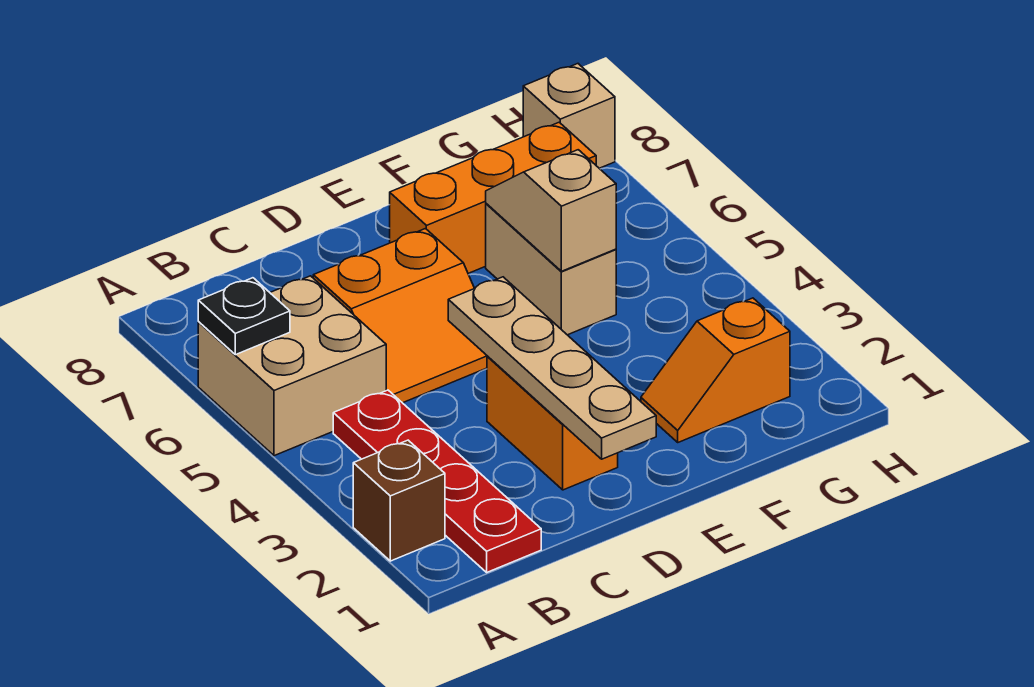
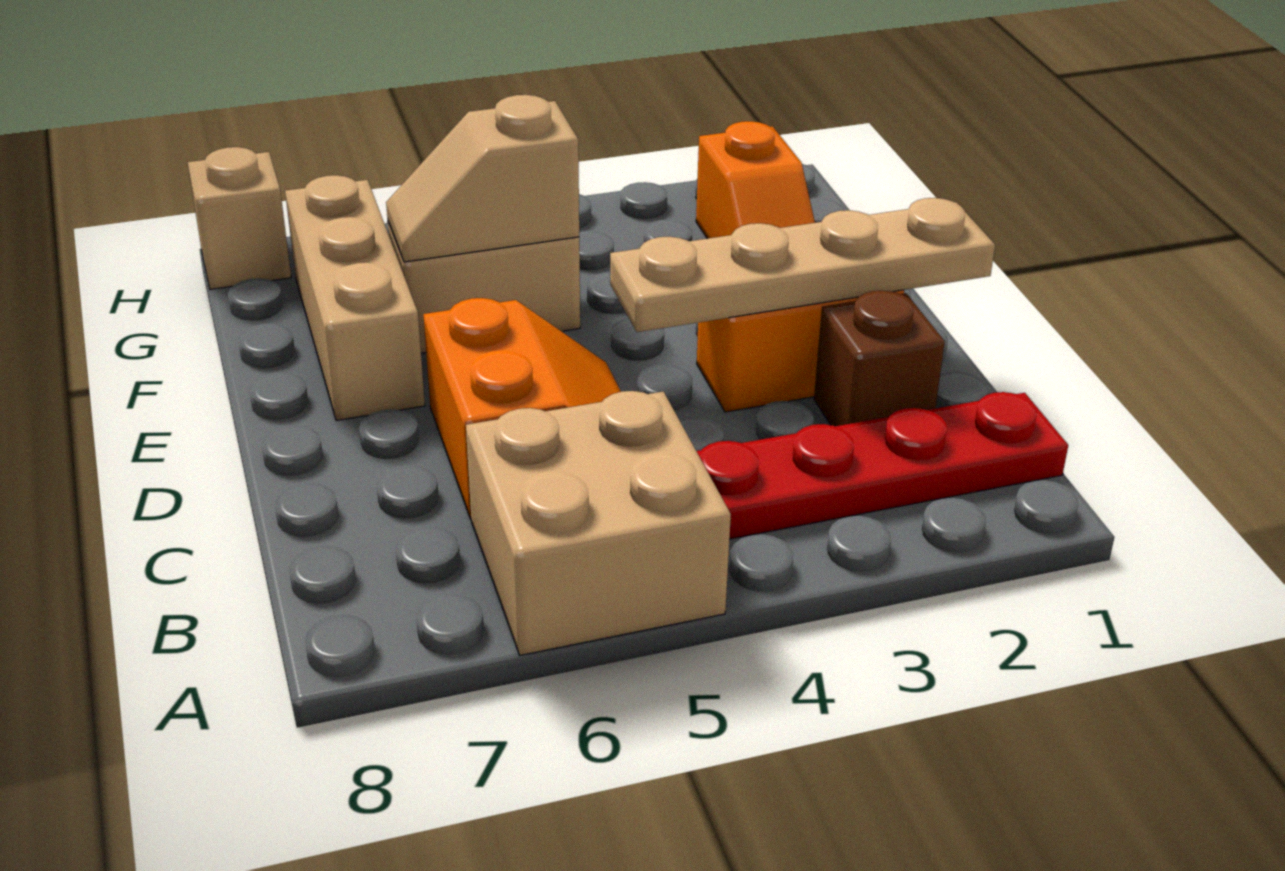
brown brick A2 level 1 -> brown brick C2 level 1
black plate A6 level 2 -> none
orange brick E7:G7 level 1 -> tan brick E7:G7 level 1

